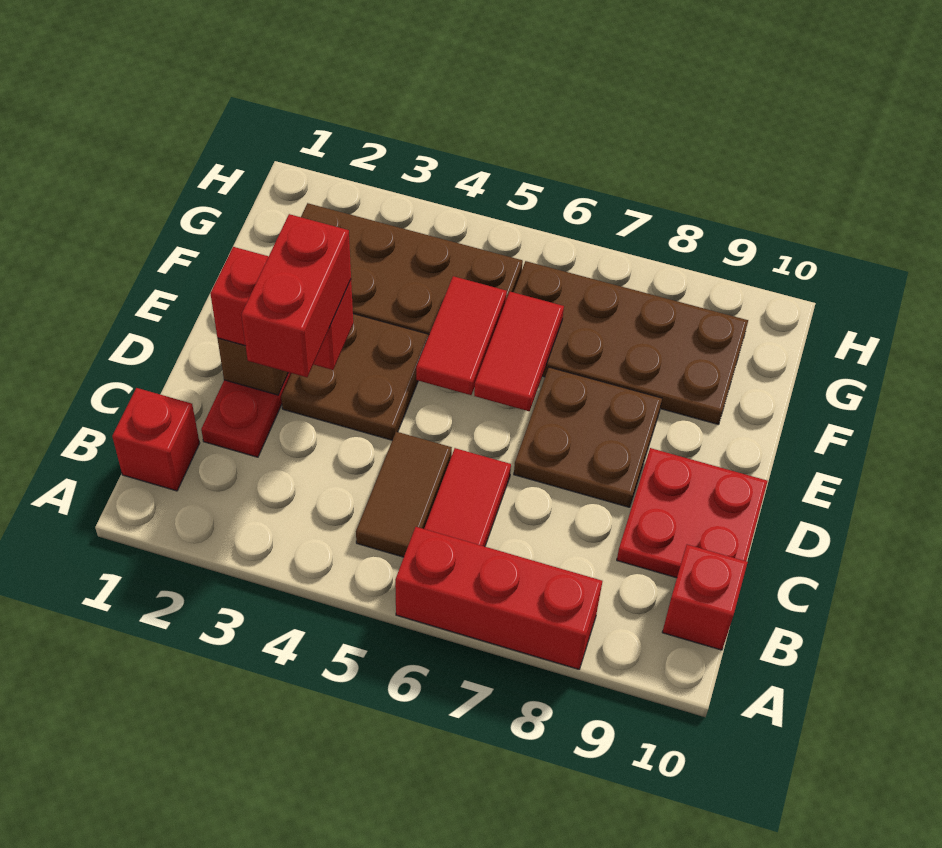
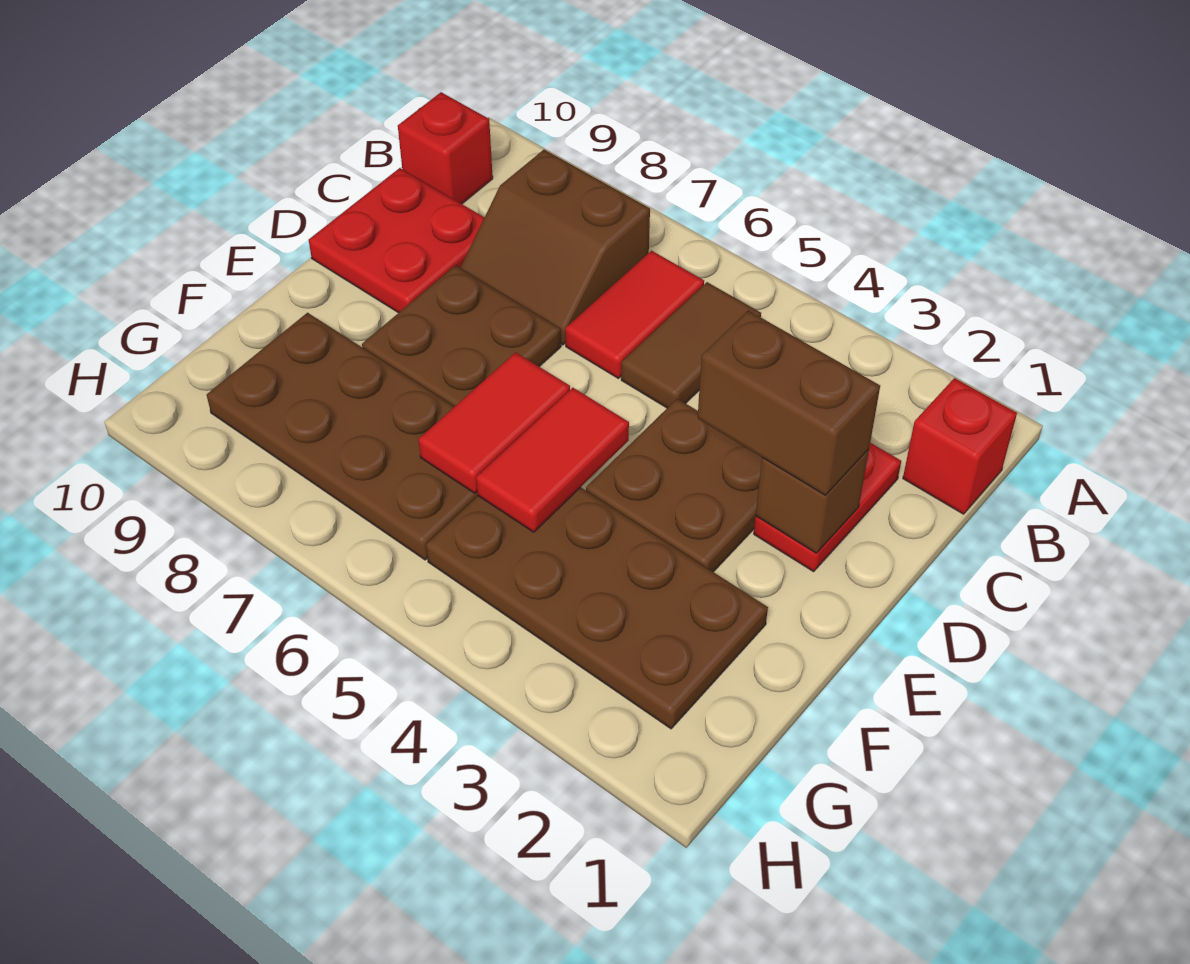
red brick A6:A8 level 1 -> none
none -> brown slope B7:C8 level 1 top B
red brick C3:D3 level 4 -> none
red brick D2:D3 level 3 -> brown brick D2:D3 level 3

